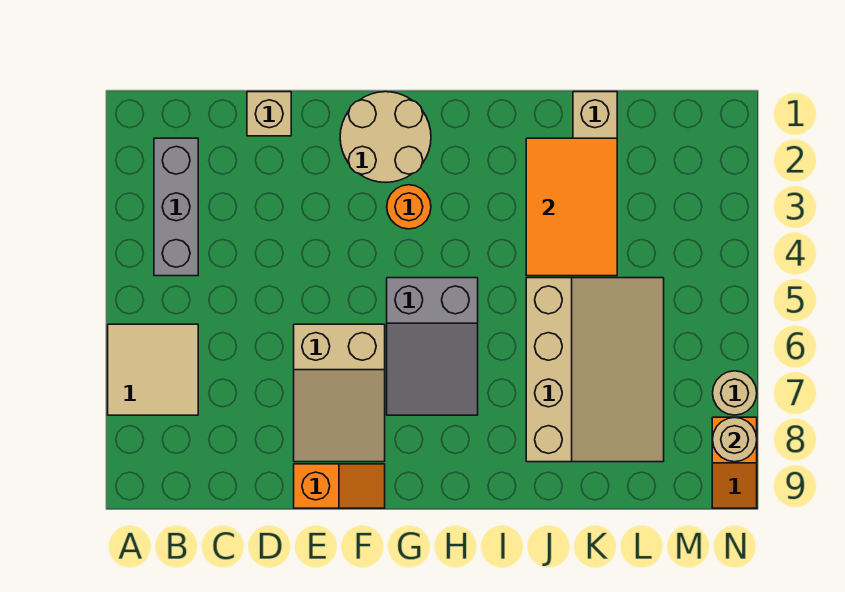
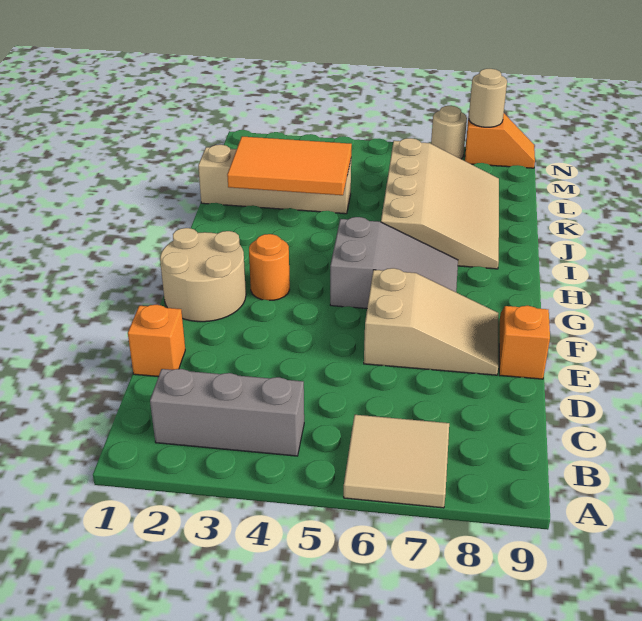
tan brick D1 level 1 -> orange brick D1 level 1
tan slope J5:L8 level 1 top J -> tan slope I6:L8 level 1 top 6

